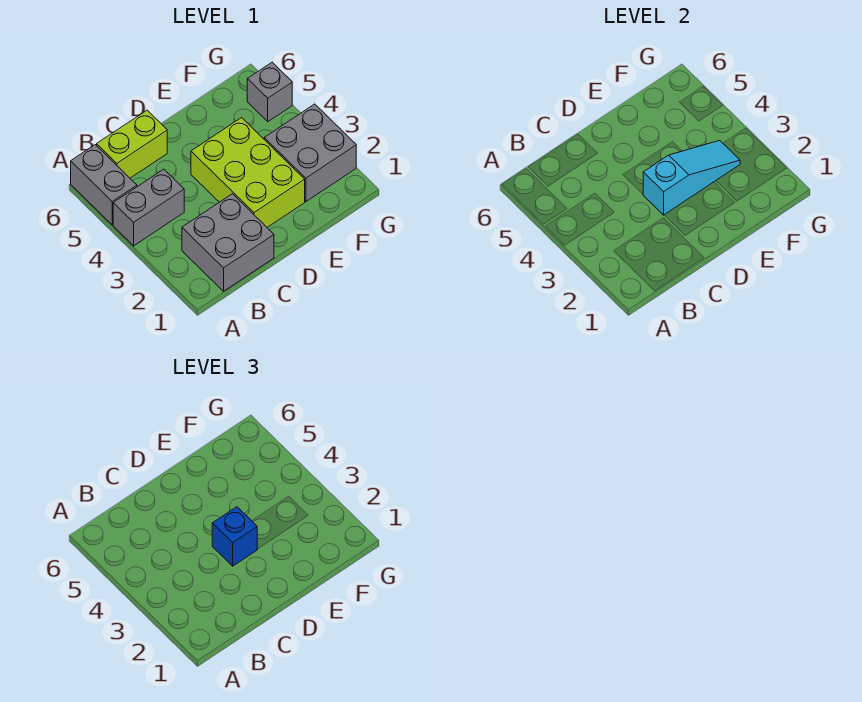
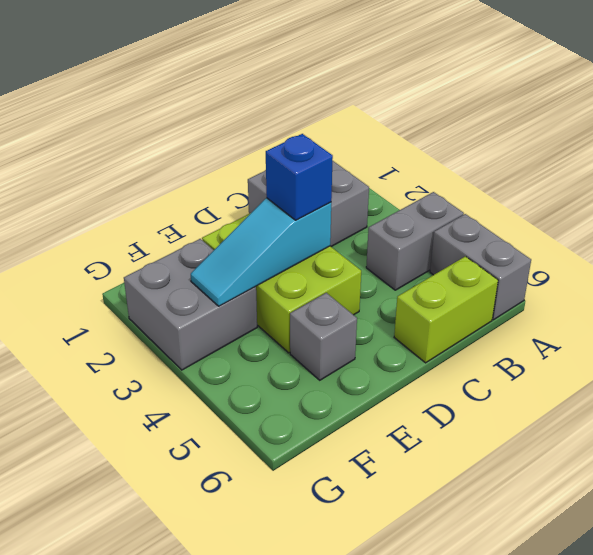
grey brick G5 level 1 -> grey brick E5 level 1

